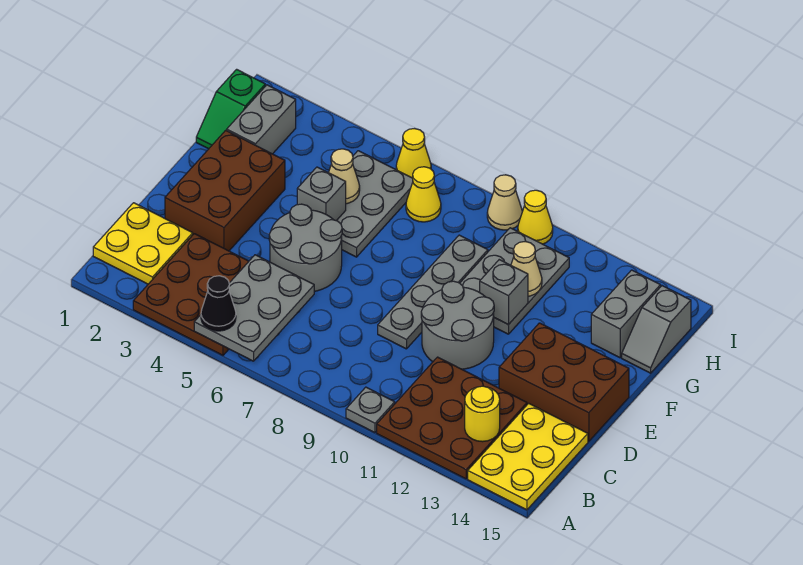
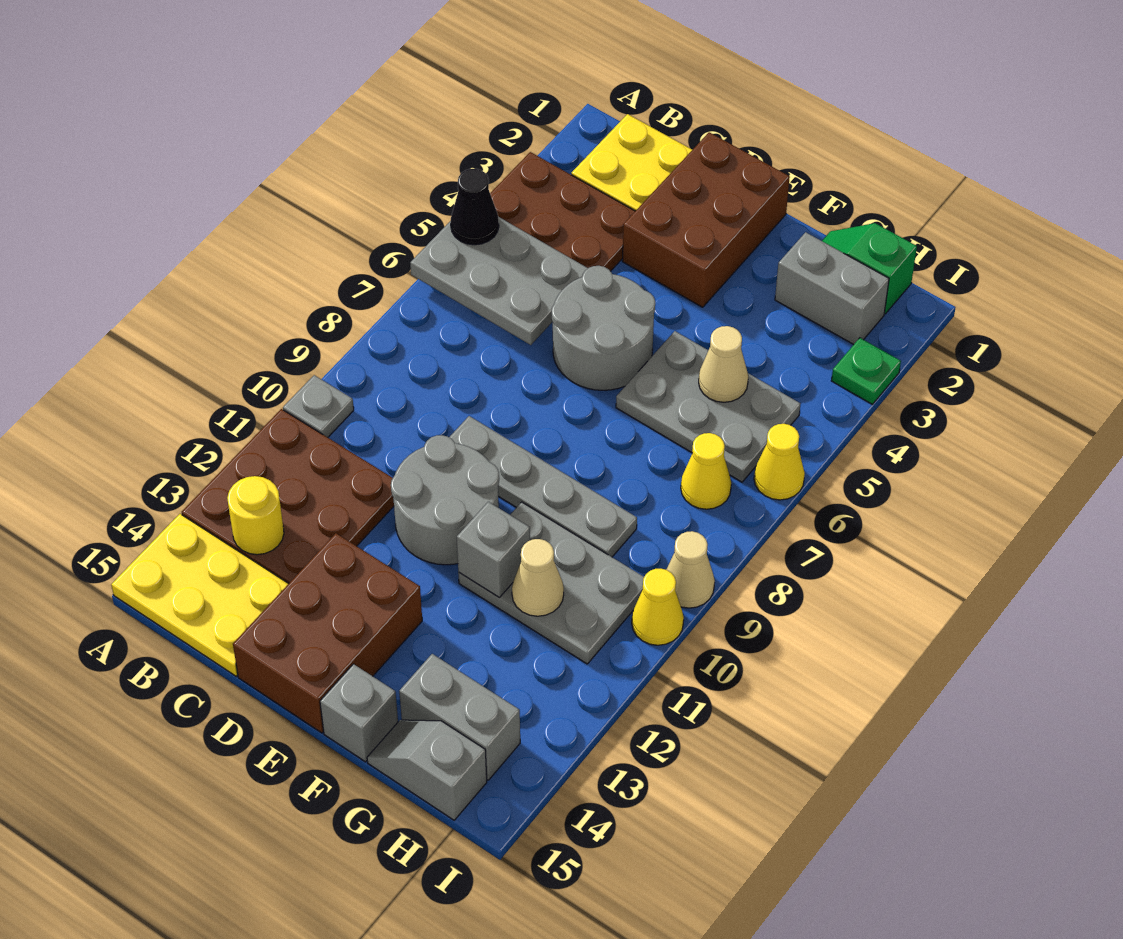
brown brick D2:F3 level 1 -> brown brick D1:E3 level 1
grey brick F5 level 2 -> grey brick F15 level 1
none -> green plate I3 level 1

